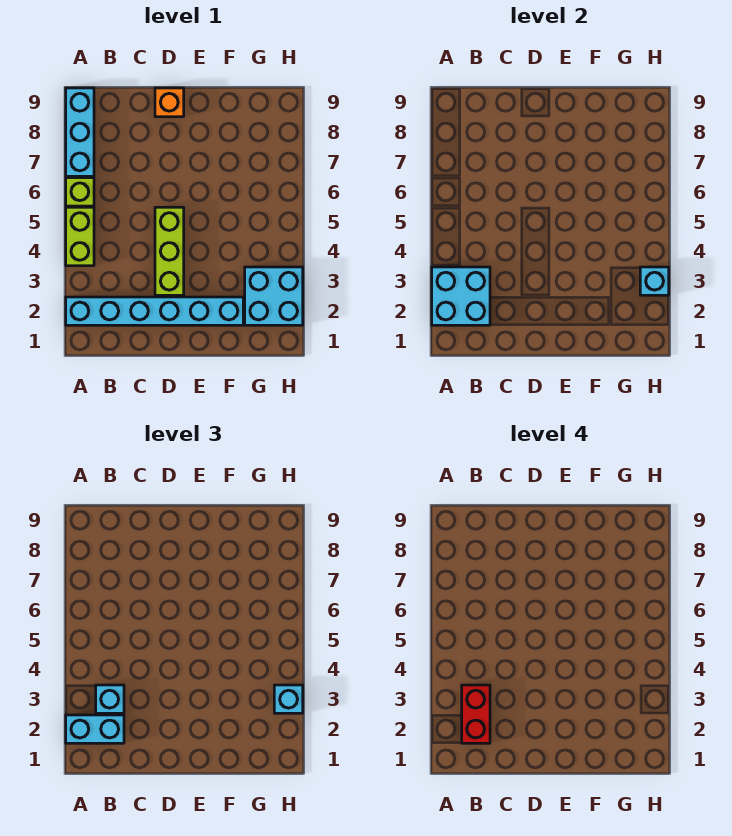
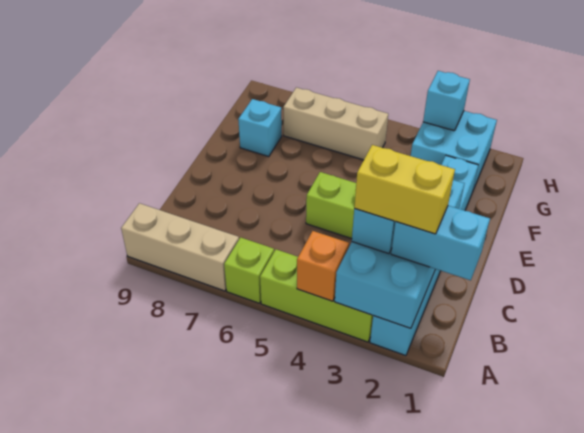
cyan brick A2:B3 level 2 -> cyan brick A2:D3 level 2
cyan brick A2:B2 level 3 -> cyan brick B1:B2 level 3
lime brick A4:A5 level 1 -> lime brick A3:A5 level 1
cyan brick A7:A9 level 1 -> tan brick A7:A9 level 1
red brick B2:B3 level 4 -> yellow brick B2:B3 level 4
orange brick D9 level 1 -> orange brick A4 level 2
none -> tan brick G5:G7 level 1
cyan brick H3 level 3 -> cyan brick F8 level 1

